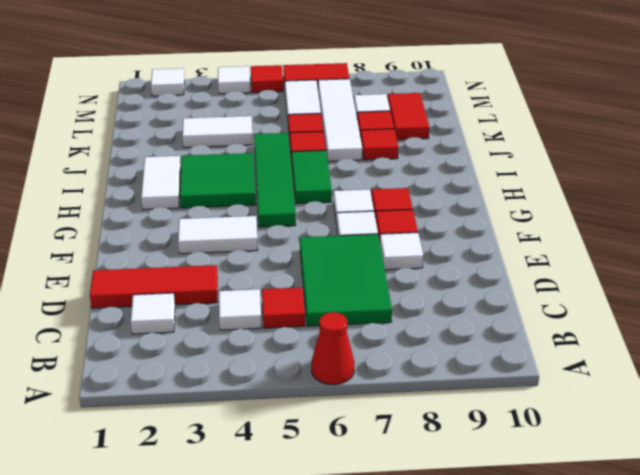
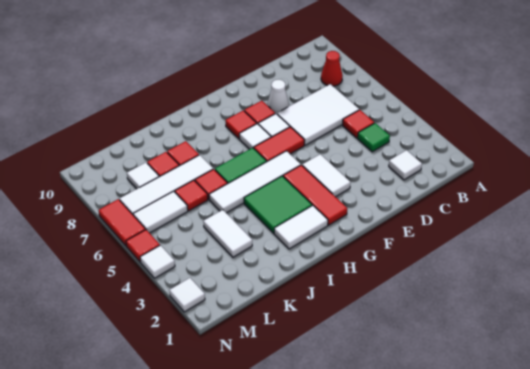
red cone A6 level 1 -> red cone B8 level 1
white tile C4 level 1 -> green tile C4 level 1
green tile C6:E7 level 1 -> white tile C6:E7 level 1
red tile D1:D3 level 1 -> red tile G2:G4 level 1
white tile E8 level 1 -> white cone E8 level 1
green tile G5:J5 level 1 -> white tile G5:J5 level 1
red tile K9:L9 level 1 -> red tile F6:G6 level 1

